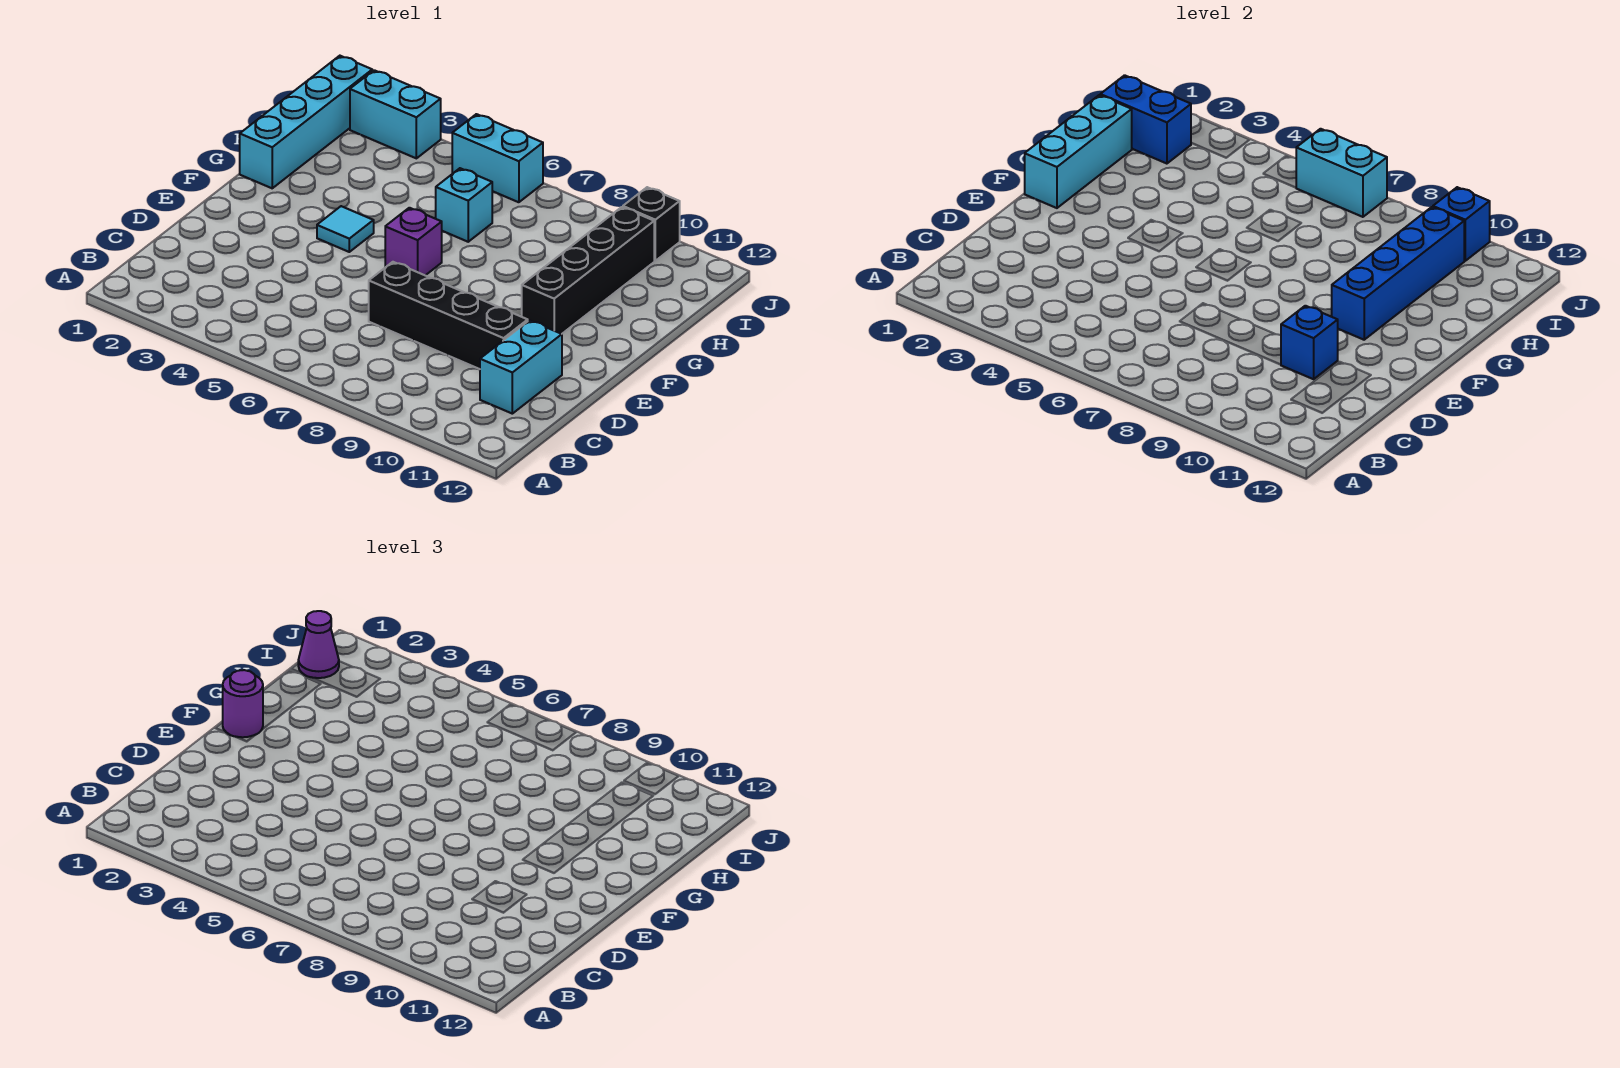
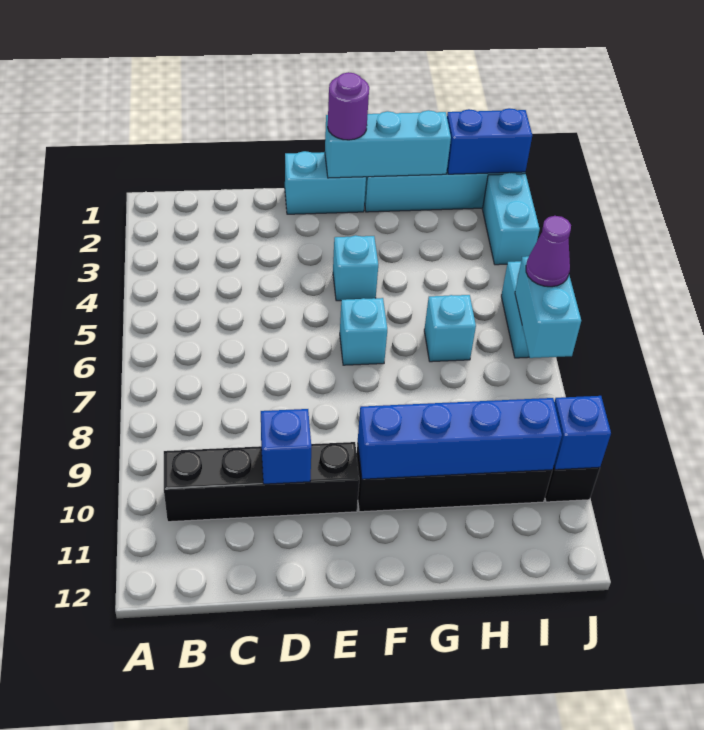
cyan brick C11:D11 level 1 -> cyan brick E1:F1 level 1
black brick D7:D10 level 1 -> black brick B10:E10 level 1
cyan tile F4 level 1 -> cyan brick F4 level 1
purple brick F6 level 1 -> cyan brick F6 level 1
blue brick I1:I2 level 2 -> blue brick I1:J1 level 2
purple cone I1 level 3 -> purple cone J6 level 3

